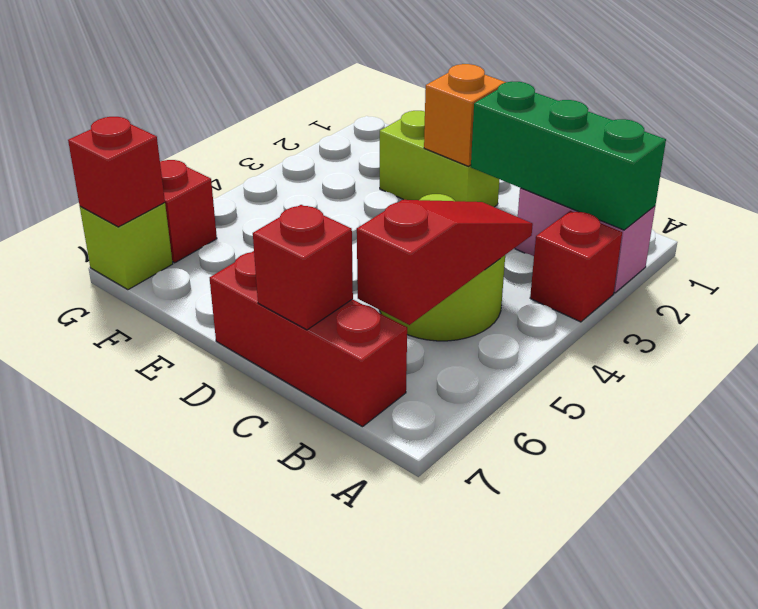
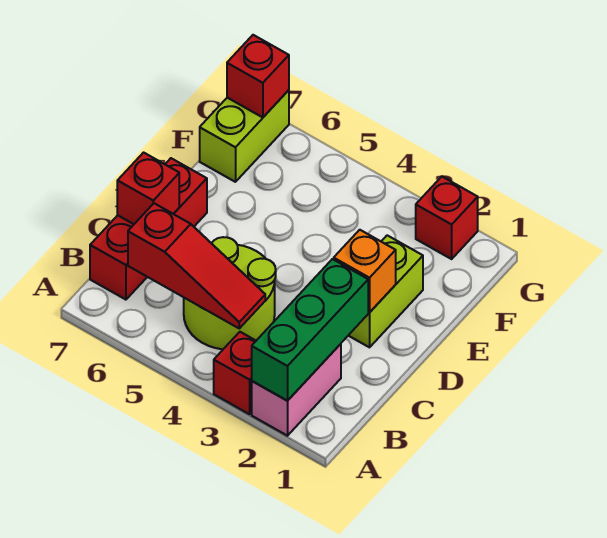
red brick G6 level 1 -> red brick G2 level 1
lime brick G7 level 1 -> lime brick F7:G7 level 1

